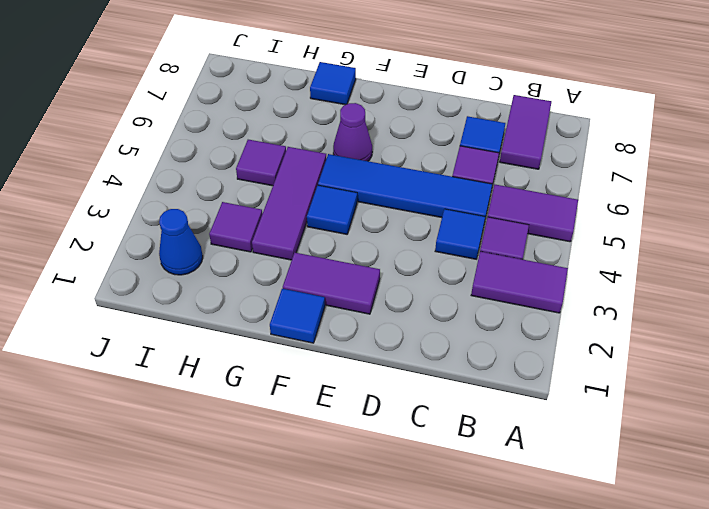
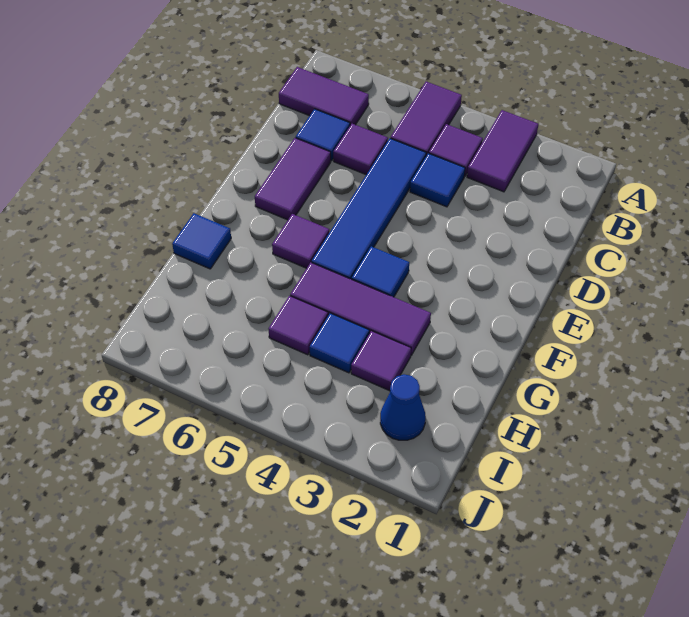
purple tile E2:F2 level 1 -> purple tile D7:E7 level 1
blue tile F1 level 1 -> blue tile H4 level 1
purple cone F6 level 1 -> purple tile F6 level 1

